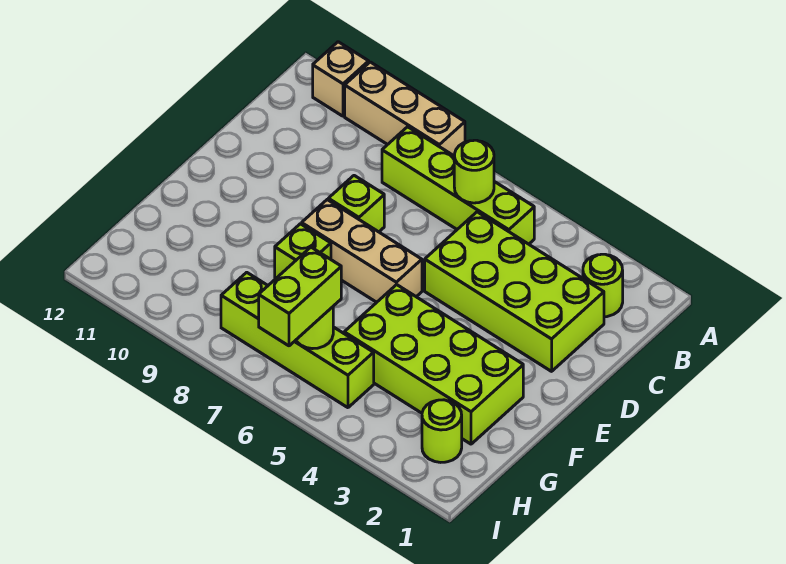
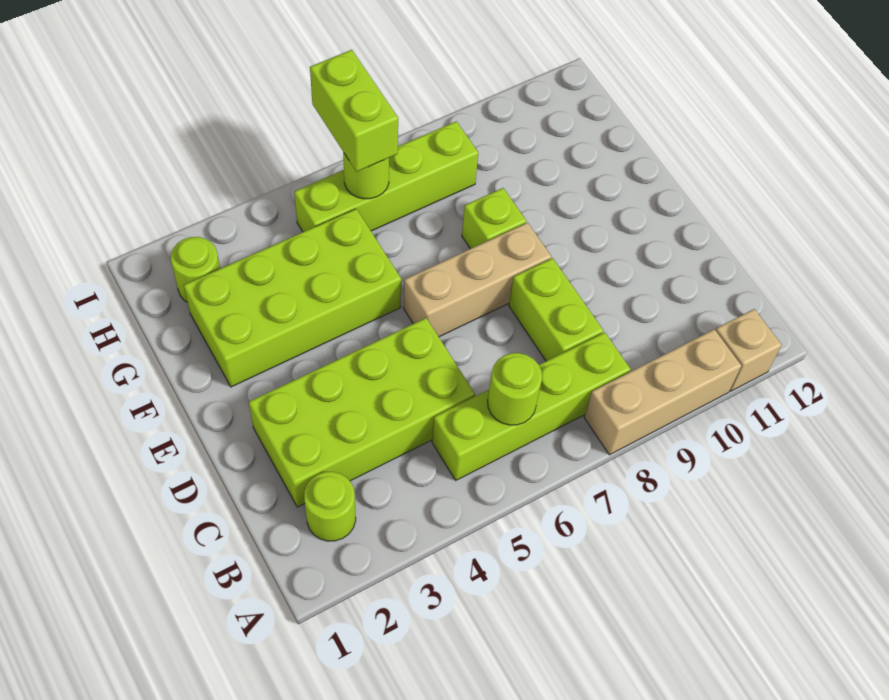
lime brick D8 level 1 -> lime brick C8:D8 level 1

